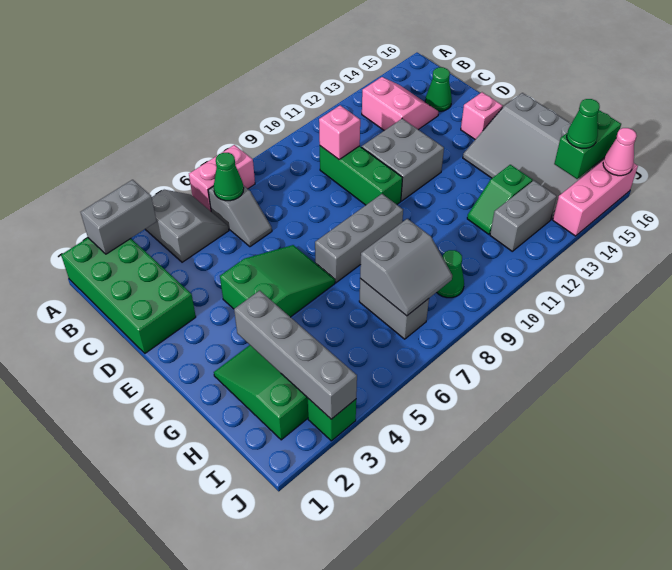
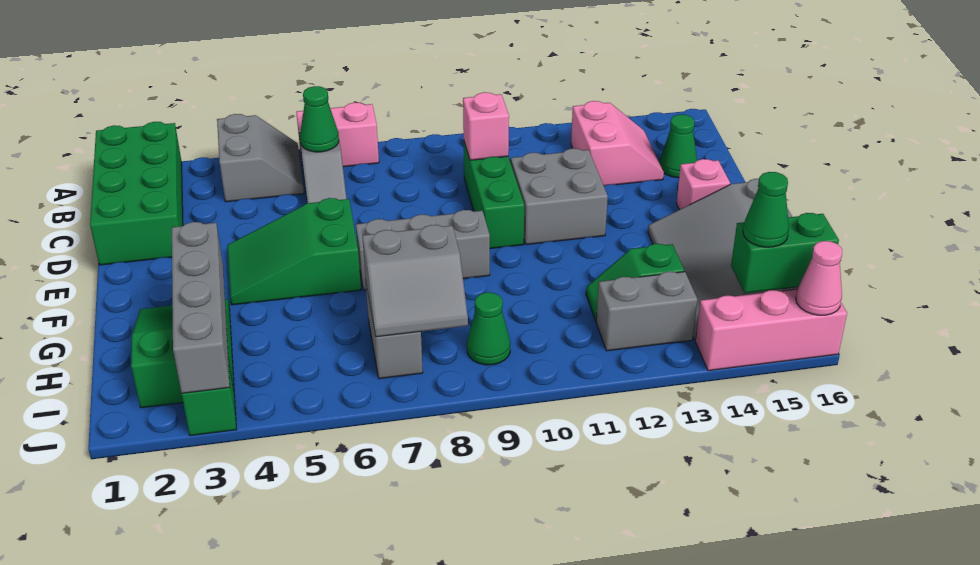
grey brick A2:A3 level 2 -> none
green slope E4:F6 level 1 top 4 -> green slope E4:F6 level 1 top 6

